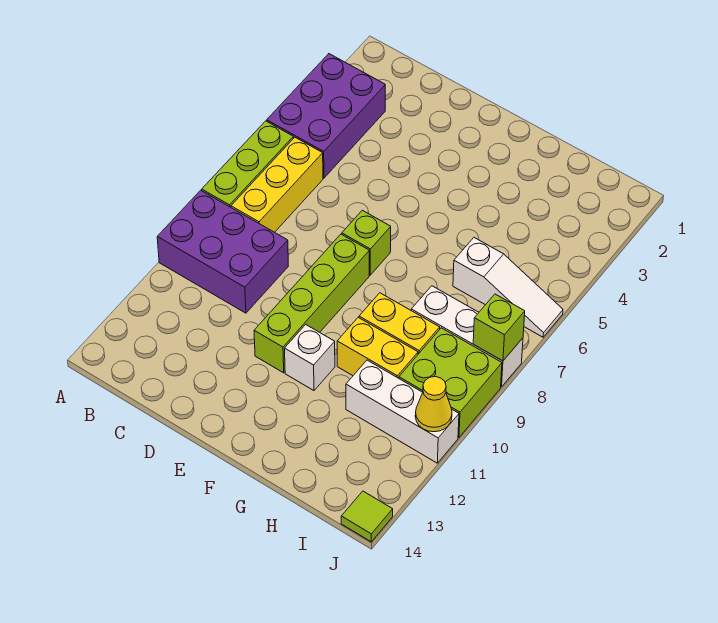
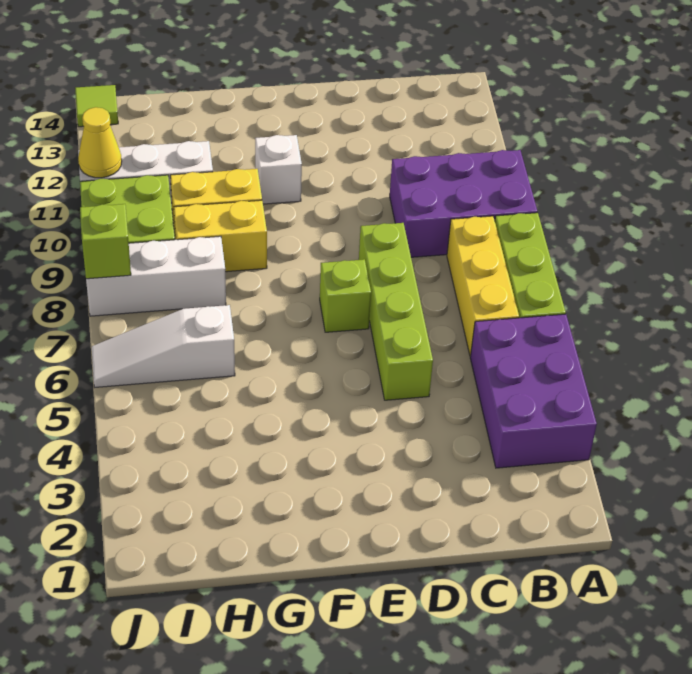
lime brick E8:E11 level 1 -> lime brick D5:D8 level 1

